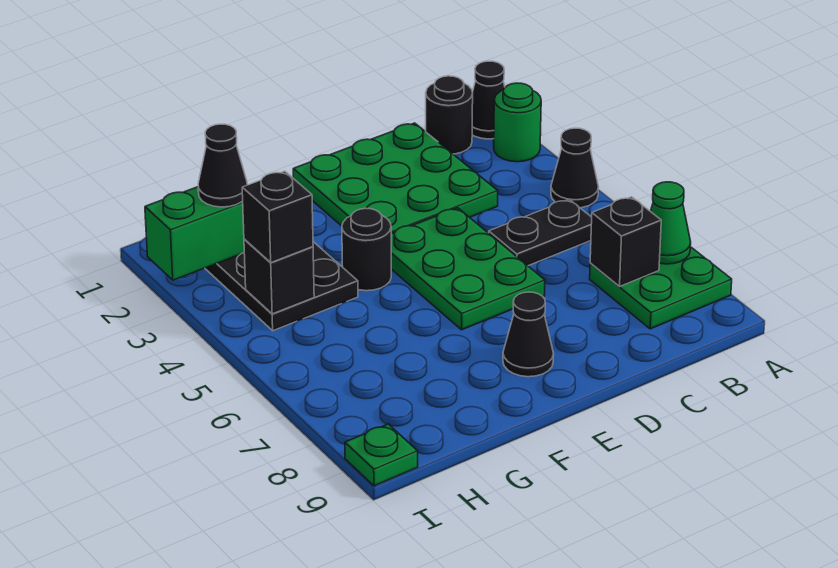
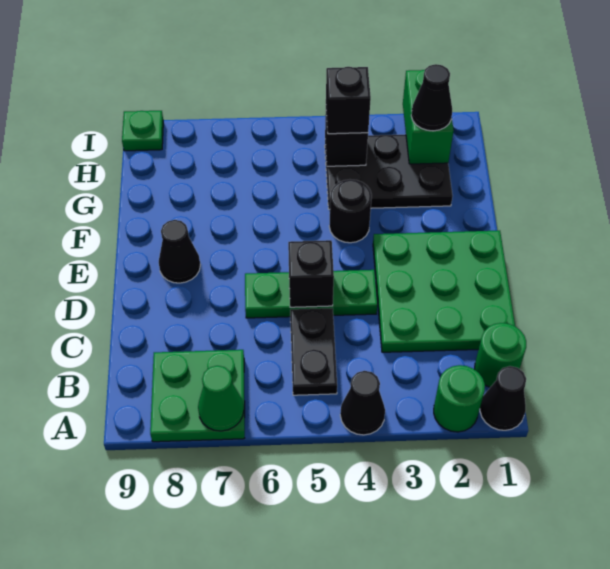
black round brick B1 level 1 -> green round brick B1 level 1
black brick B7 level 2 -> black brick D5 level 2
green plate D4:E6 level 1 -> green plate D4:D6 level 1

